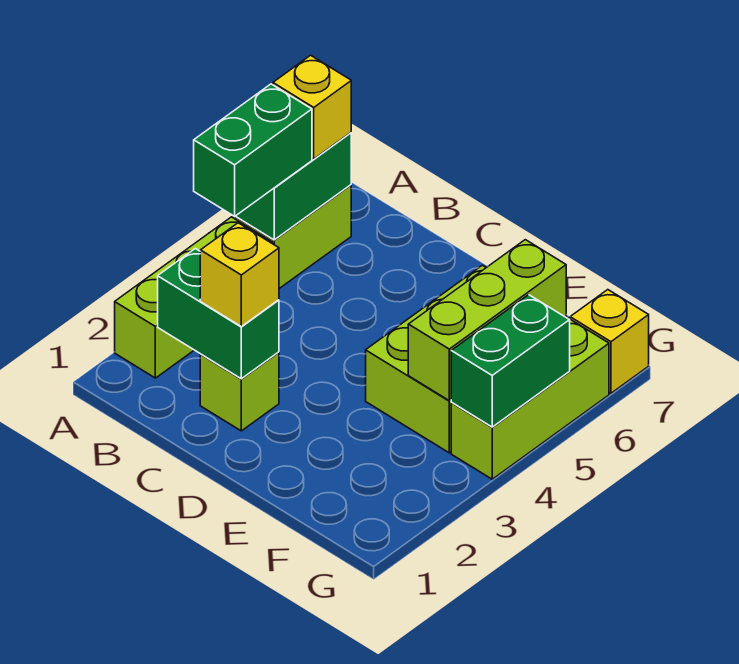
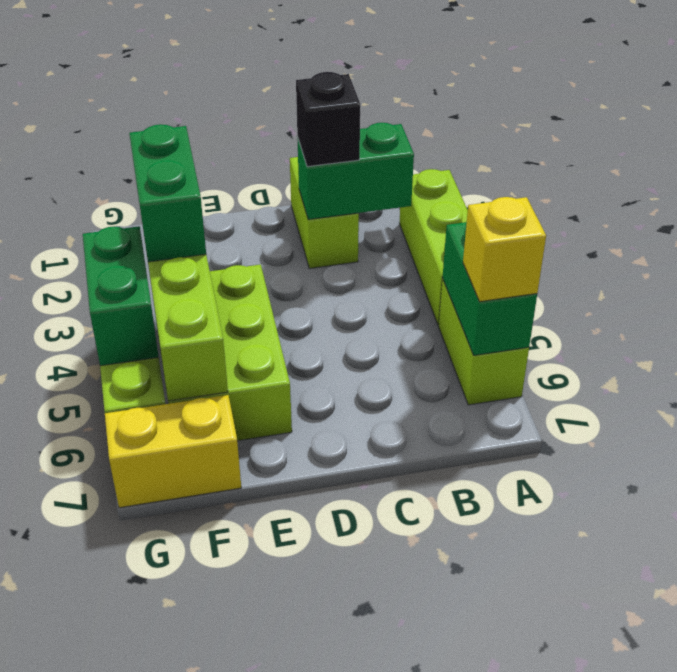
green brick A4:A5 level 3 -> green brick F3:F4 level 3
lime brick C2 level 1 -> lime brick C1:C2 level 1
yellow brick C2 level 3 -> black brick C2 level 3
yellow brick G7 level 1 -> yellow brick F7:G7 level 1

